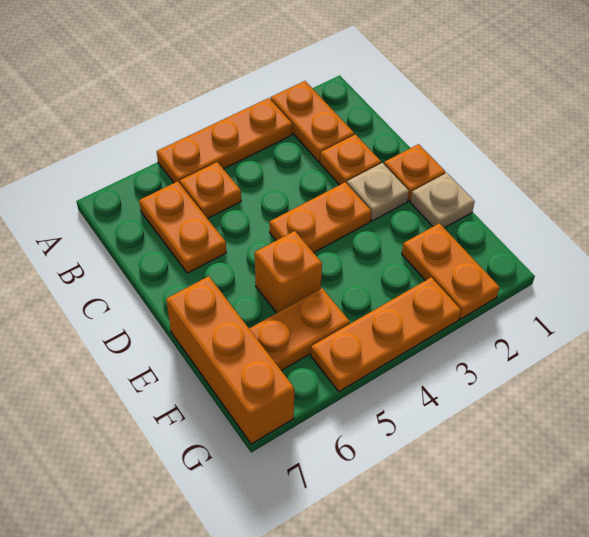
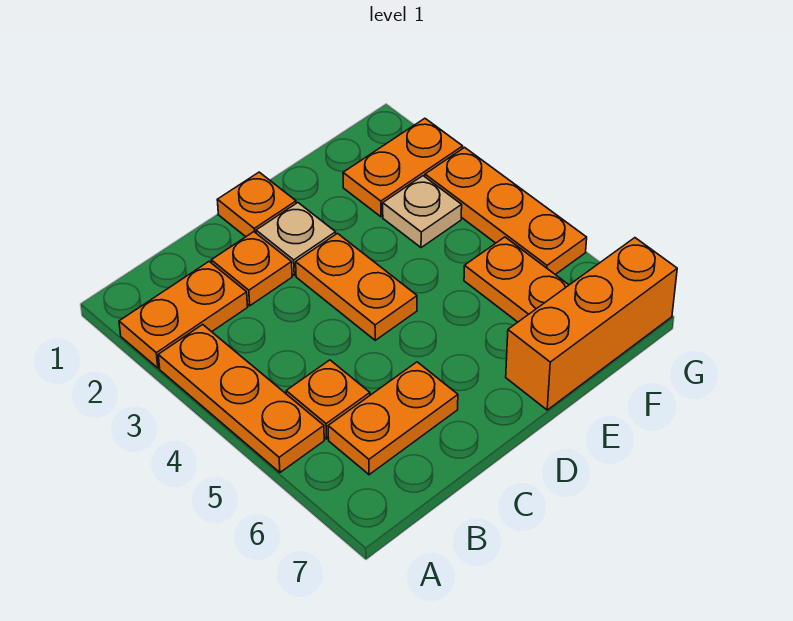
tan plate E1 level 1 -> tan plate F3 level 1
orange brick E5 level 1 -> none

